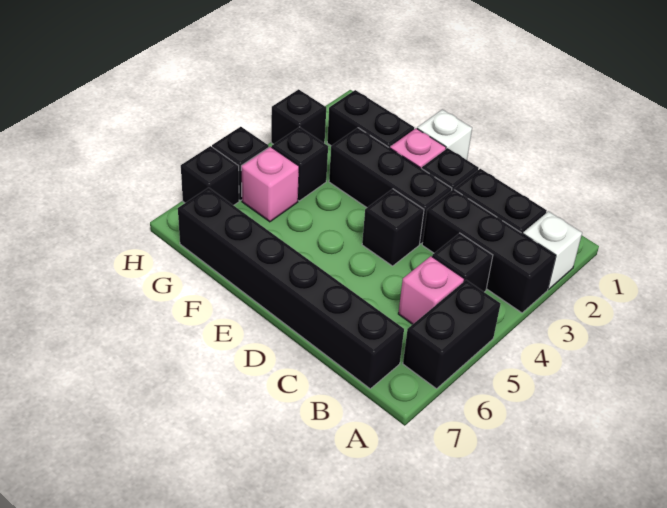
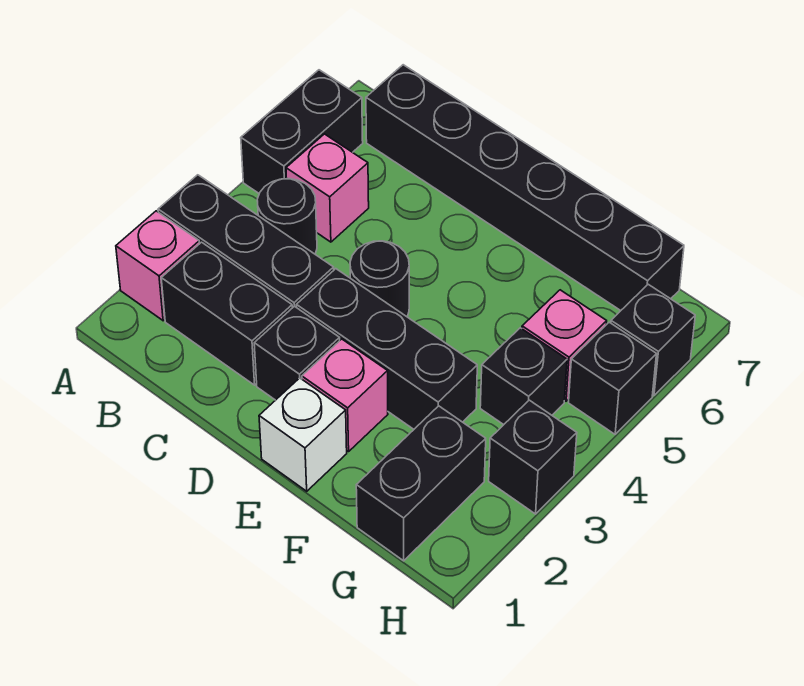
white brick A2 level 1 -> pink brick A2 level 1
black brick B4 level 1 -> black round brick B4 level 1
black brick D4 level 1 -> black round brick D4 level 1
black brick F2:G2 level 1 -> black brick G1:G2 level 1

